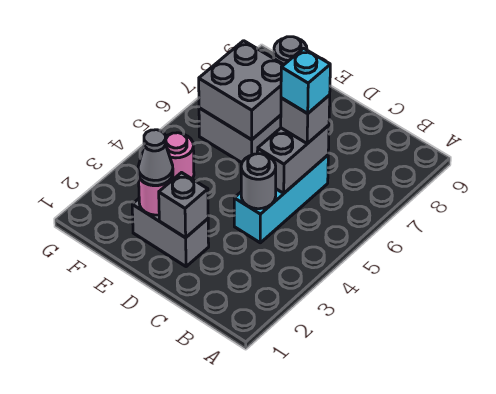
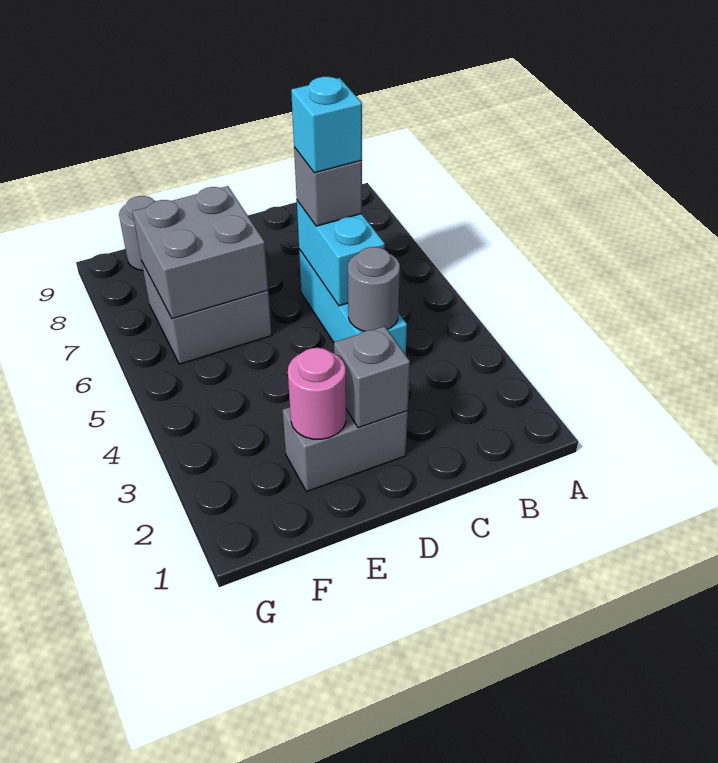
grey brick C5:C6 level 2 -> cyan brick C5:C6 level 2
grey cone E2 level 3 -> none
pink round brick F4 level 1 -> none

